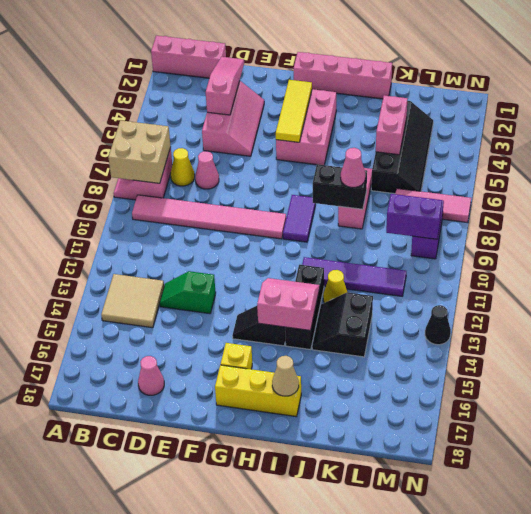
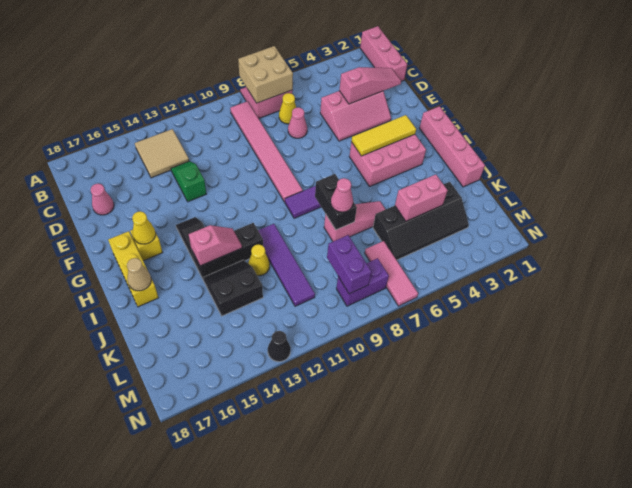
none -> yellow cone G16 level 2
pink slope H13:I14 level 2 top 14 -> pink slope I13:I14 level 2 top 14

